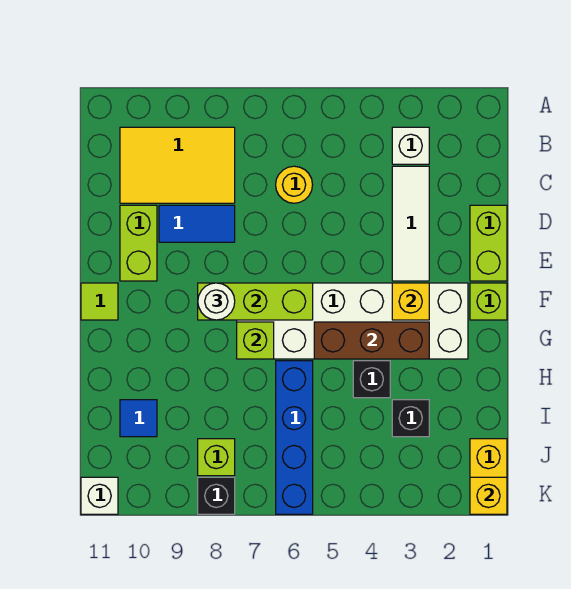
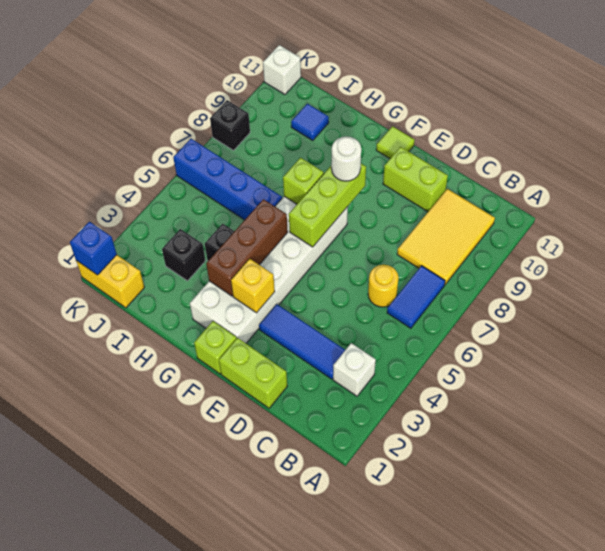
white tile C3:E3 level 1 -> blue tile C3:E3 level 1
blue tile D8:D9 level 1 -> blue tile B6:B7 level 1
lime brick J8 level 1 -> none
yellow brick K1 level 2 -> blue brick K1 level 2

